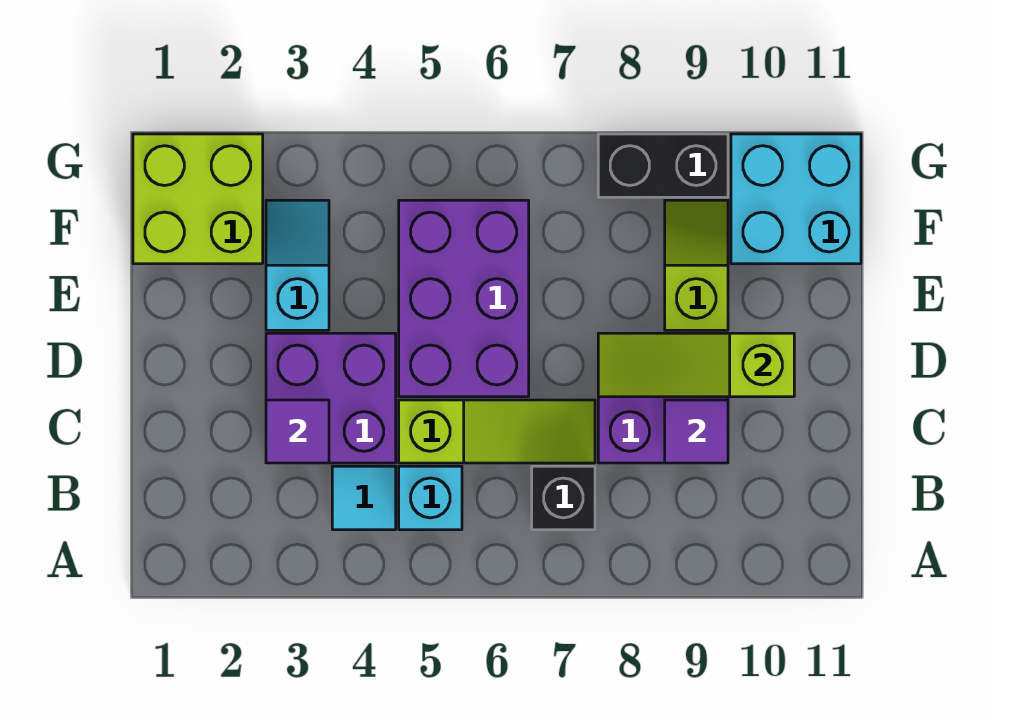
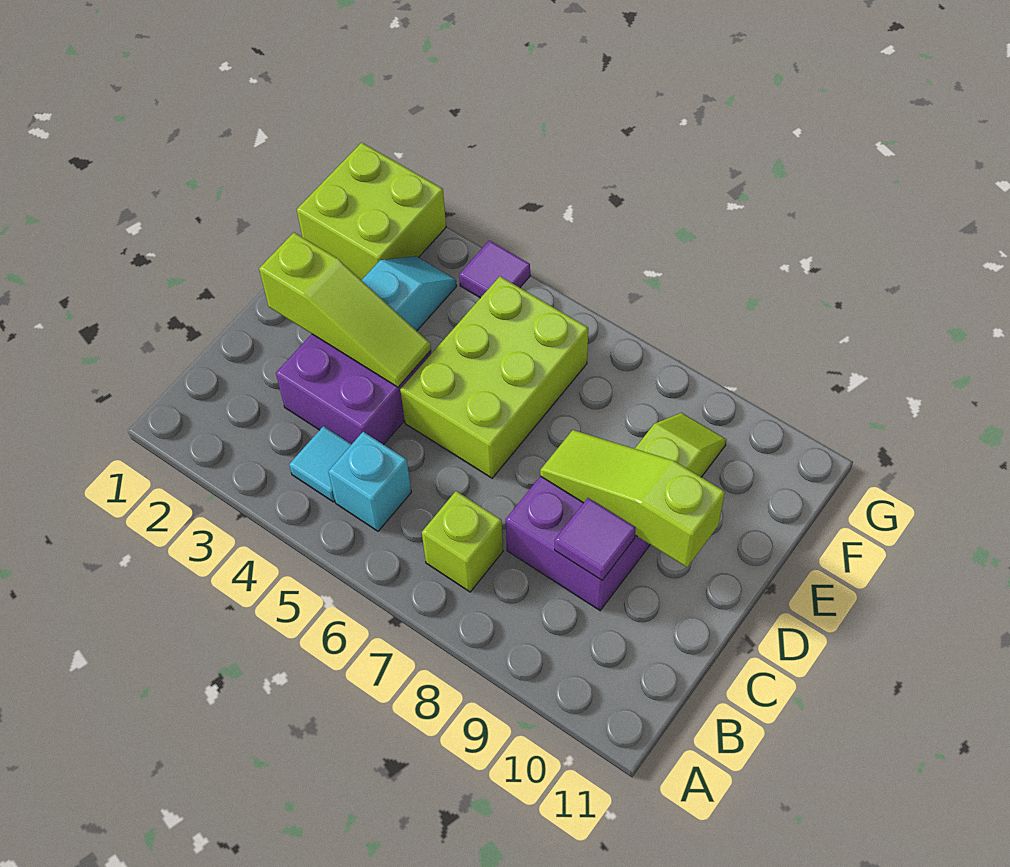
black brick B7 level 1 -> lime brick B7 level 1
purple tile C3 level 2 -> purple tile G4 level 1
lime slope C5:C7 level 1 top 5 -> lime slope D2:D4 level 2 top 2
purple brick D5:F6 level 1 -> lime brick D5:F6 level 1
cyan brick F10:G11 level 1 -> none
black brick G8:G9 level 1 -> none

